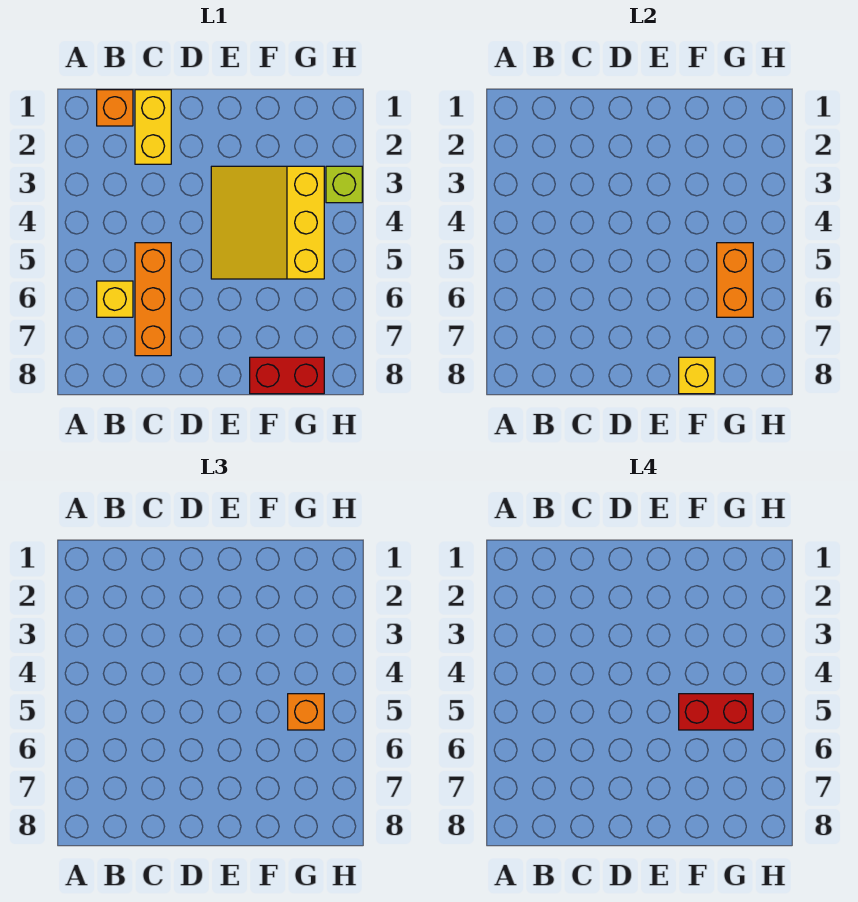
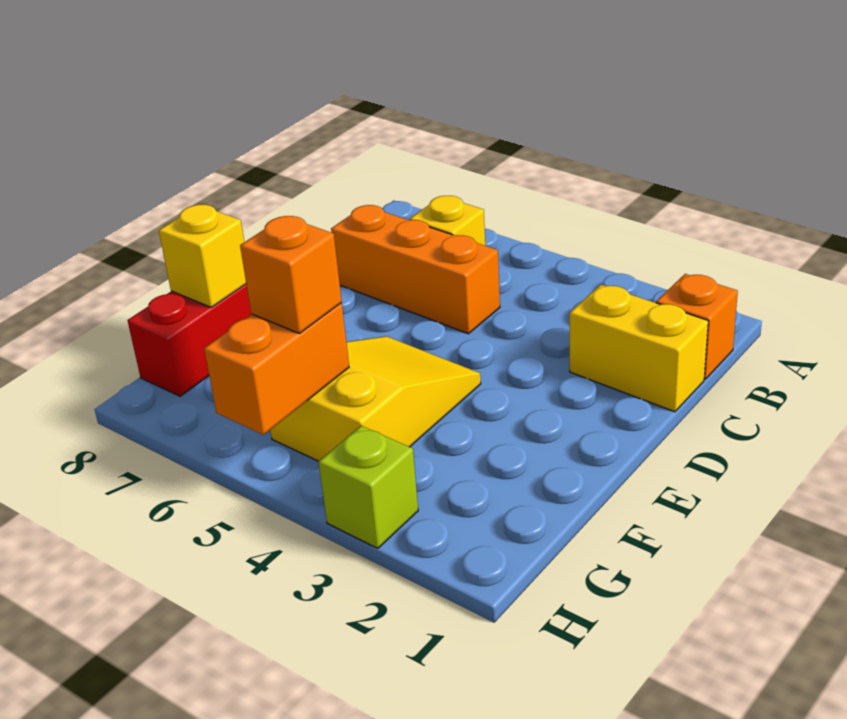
yellow slope E3:G5 level 1 top G -> yellow slope E4:G5 level 1 top G
red brick F5:G5 level 4 -> none
orange brick G5:G6 level 2 -> orange brick G5:H5 level 2

